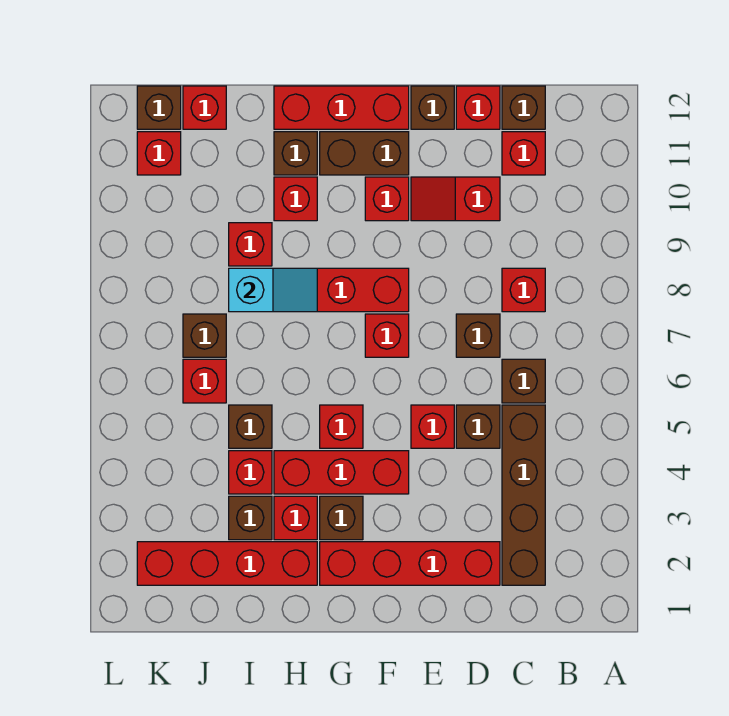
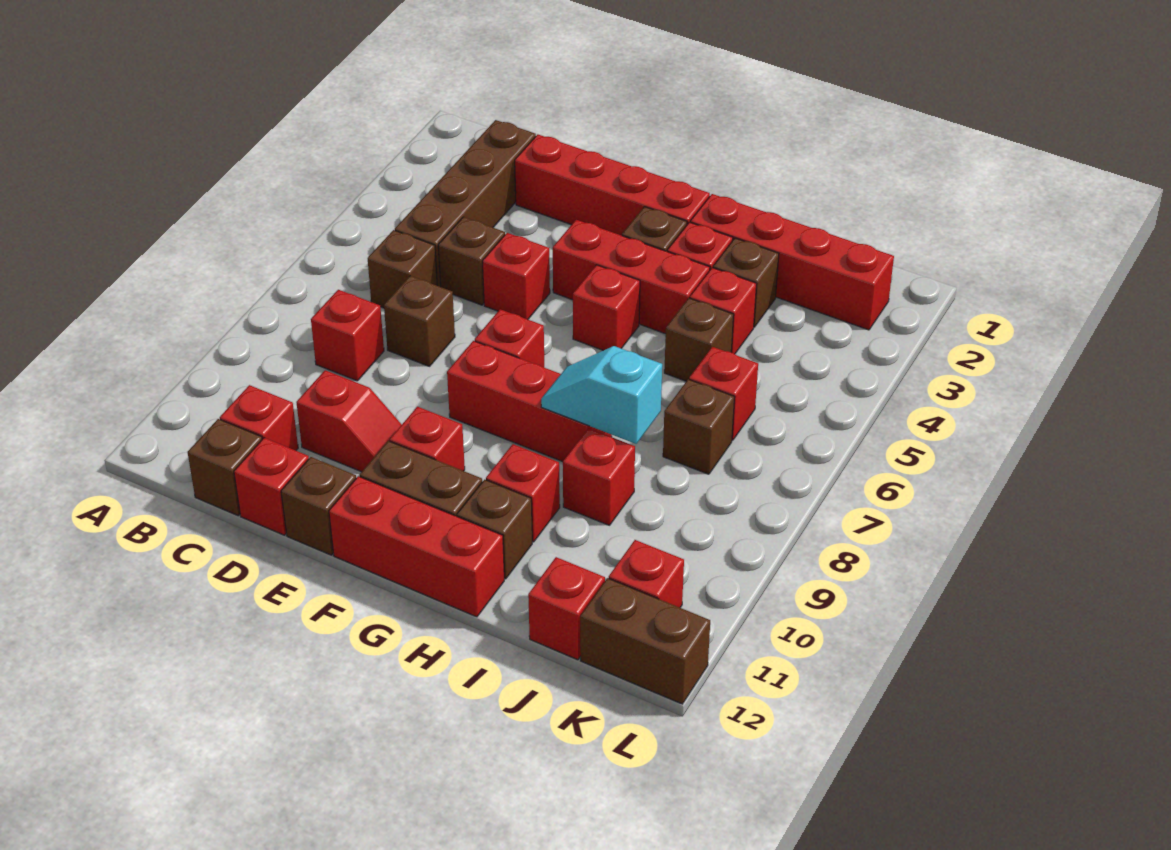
brown brick K12 level 1 -> brown brick K12:L12 level 1

